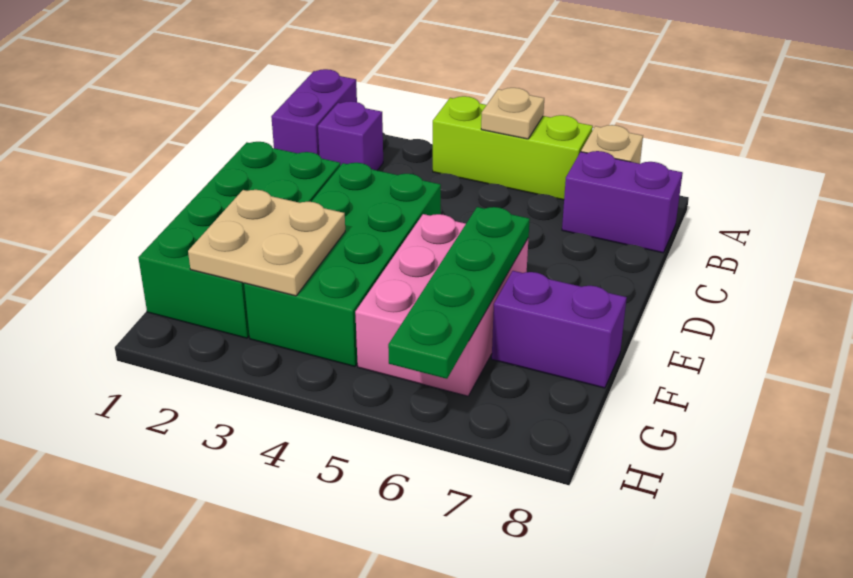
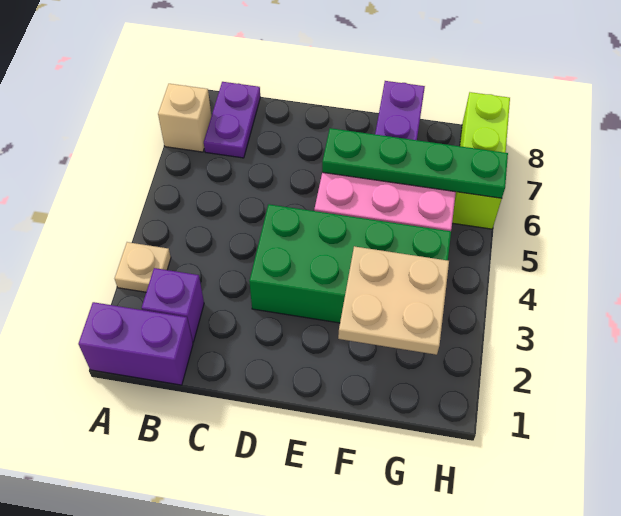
lime brick A4:A6 level 1 -> lime brick H6:H8 level 1
tan plate A5 level 2 -> tan plate A3 level 1
purple brick B7:B8 level 1 -> purple plate B7:B8 level 1
green brick D1:G2 level 1 -> none

